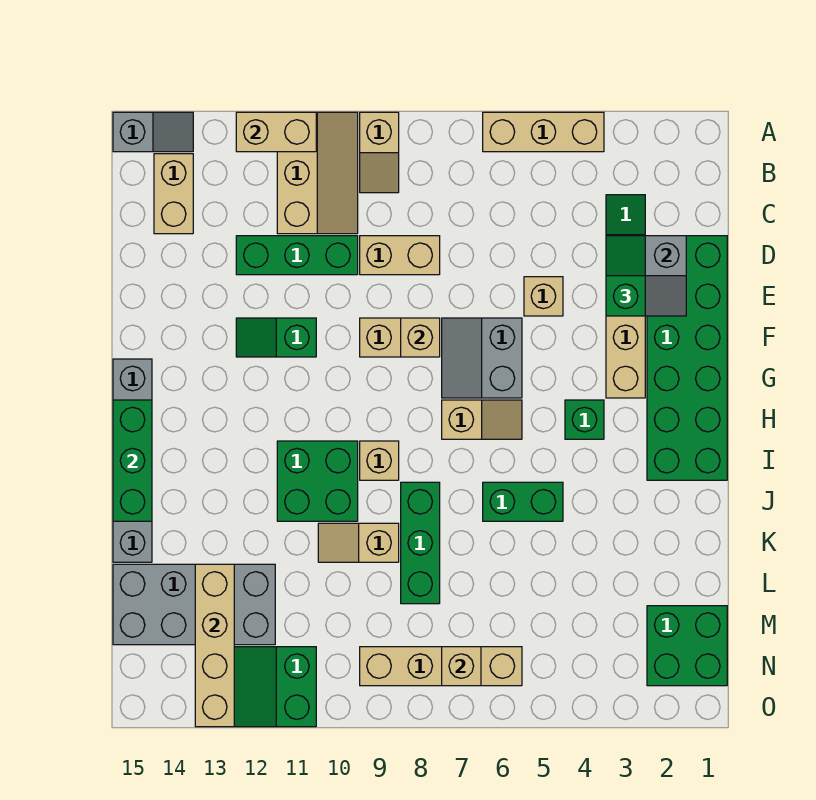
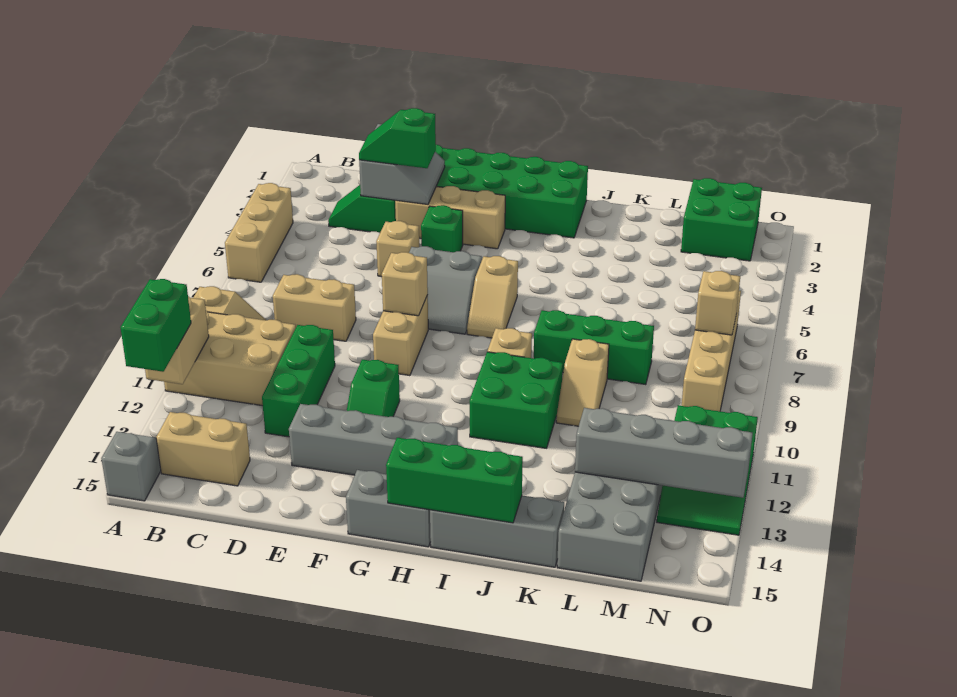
tan slope A10:C11 level 1 top 11 -> tan brick A10:C11 level 1
tan brick D8:D9 level 1 -> tan brick C8:D8 level 1
none -> grey brick E13:H13 level 1
green brick H4 level 1 -> green brick F4 level 1
tan slope H6:H7 level 1 top 7 -> tan slope H6:H7 level 1 top 6
green brick J5:J6 level 1 -> green brick A12:A13 level 3
tan brick L13:O13 level 2 -> grey brick L13:O13 level 2

